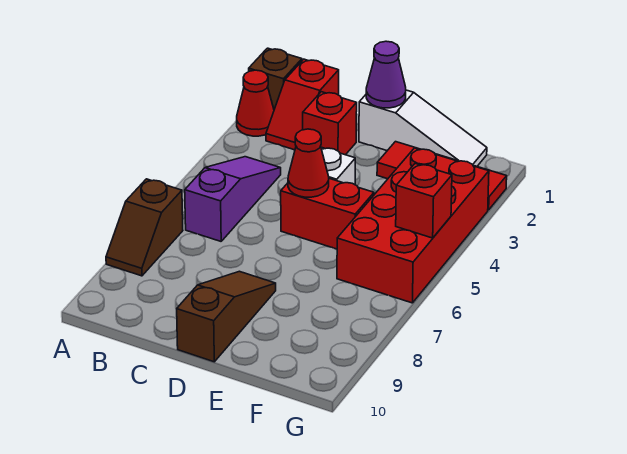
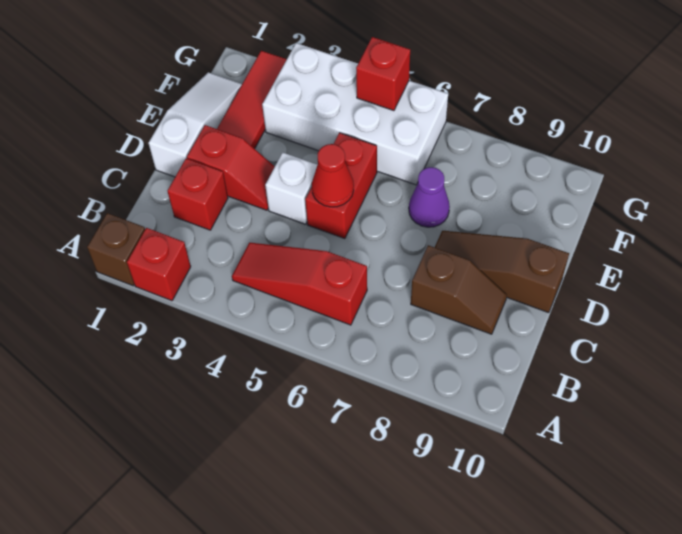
red cone A2 level 1 -> red brick A2 level 1
brown slope A7:A8 level 1 top 7 -> brown slope C8:C9 level 1 top 8
red slope B1:B2 level 1 top 1 -> red slope D2:D3 level 1 top 2
purple slope B4:B6 level 1 top 6 -> red slope B4:B6 level 1 top 6
purple cone D1 level 2 -> purple cone E7 level 1
red brick F3:G6 level 1 -> white brick F3:G6 level 1

